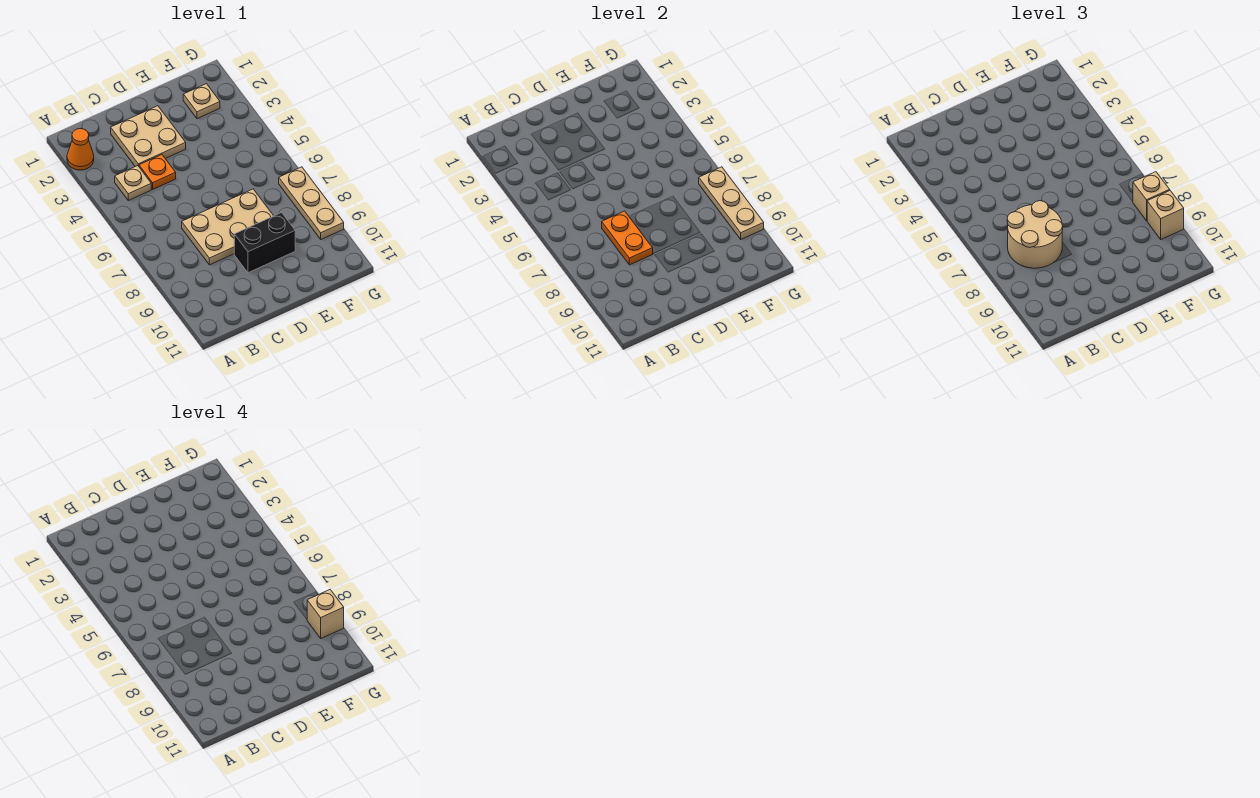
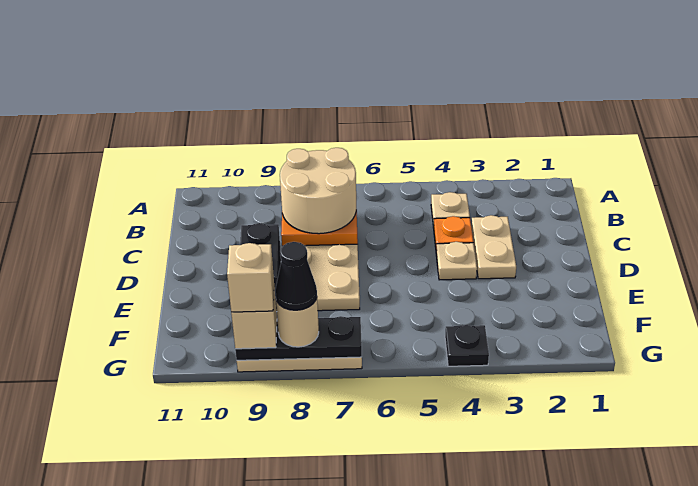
orange cone A2 level 1 -> none
tan plate C2:D3 level 1 -> tan plate C3:D3 level 1
tan plate F2 level 1 -> tan plate D4 level 1
none -> black plate G4 level 1
tan plate G7:G9 level 2 -> black plate G7:G9 level 2
tan brick G8 level 3 -> tan round brick G8 level 3
none -> black cone G8 level 4

